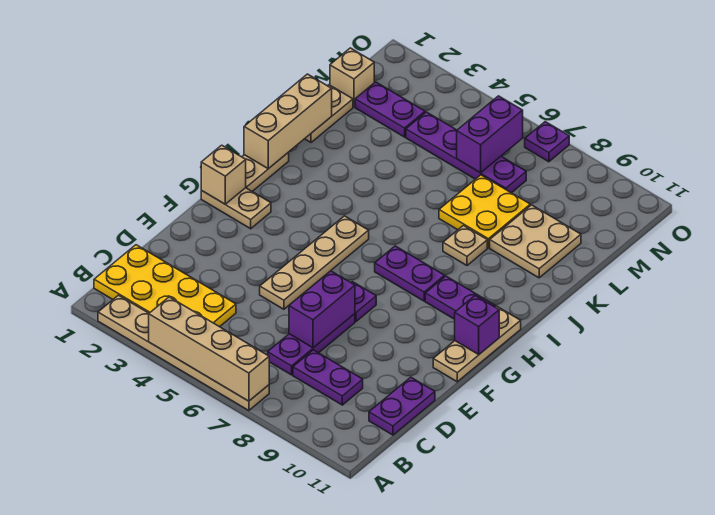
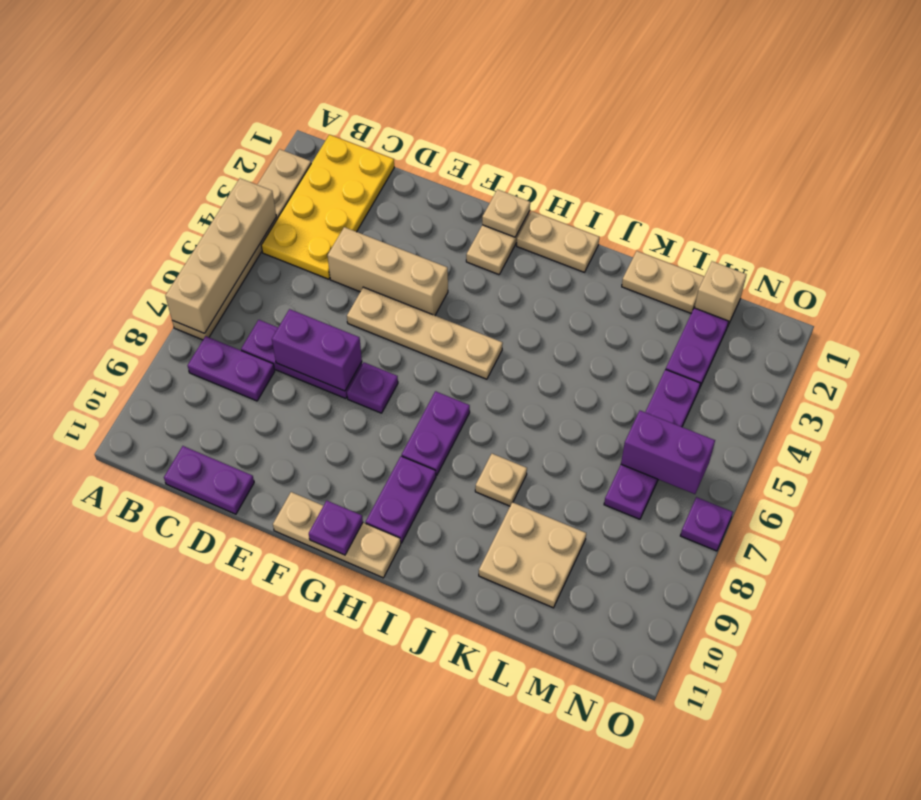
purple plate C8:C9 level 1 -> purple plate B8:C8 level 1
tan brick G1 level 2 -> tan plate G1 level 2
purple brick G11 level 2 -> purple plate G11 level 2
tan brick I1:K1 level 2 -> tan brick D4:F4 level 1
yellow plate K7:L8 level 1 -> none

